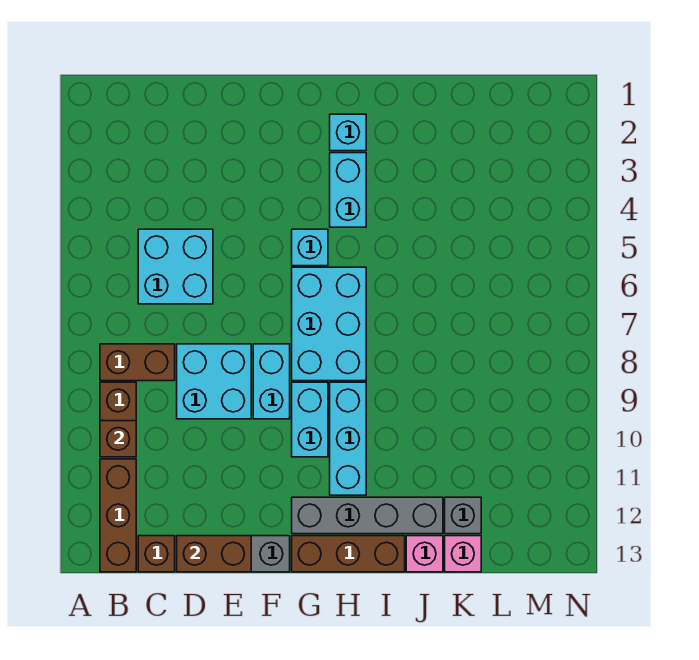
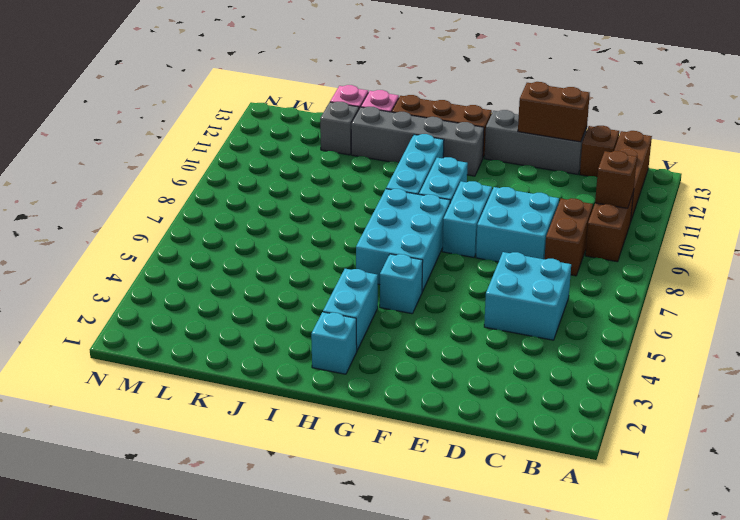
brown brick B8:C8 level 1 -> brown brick C8:C9 level 1

